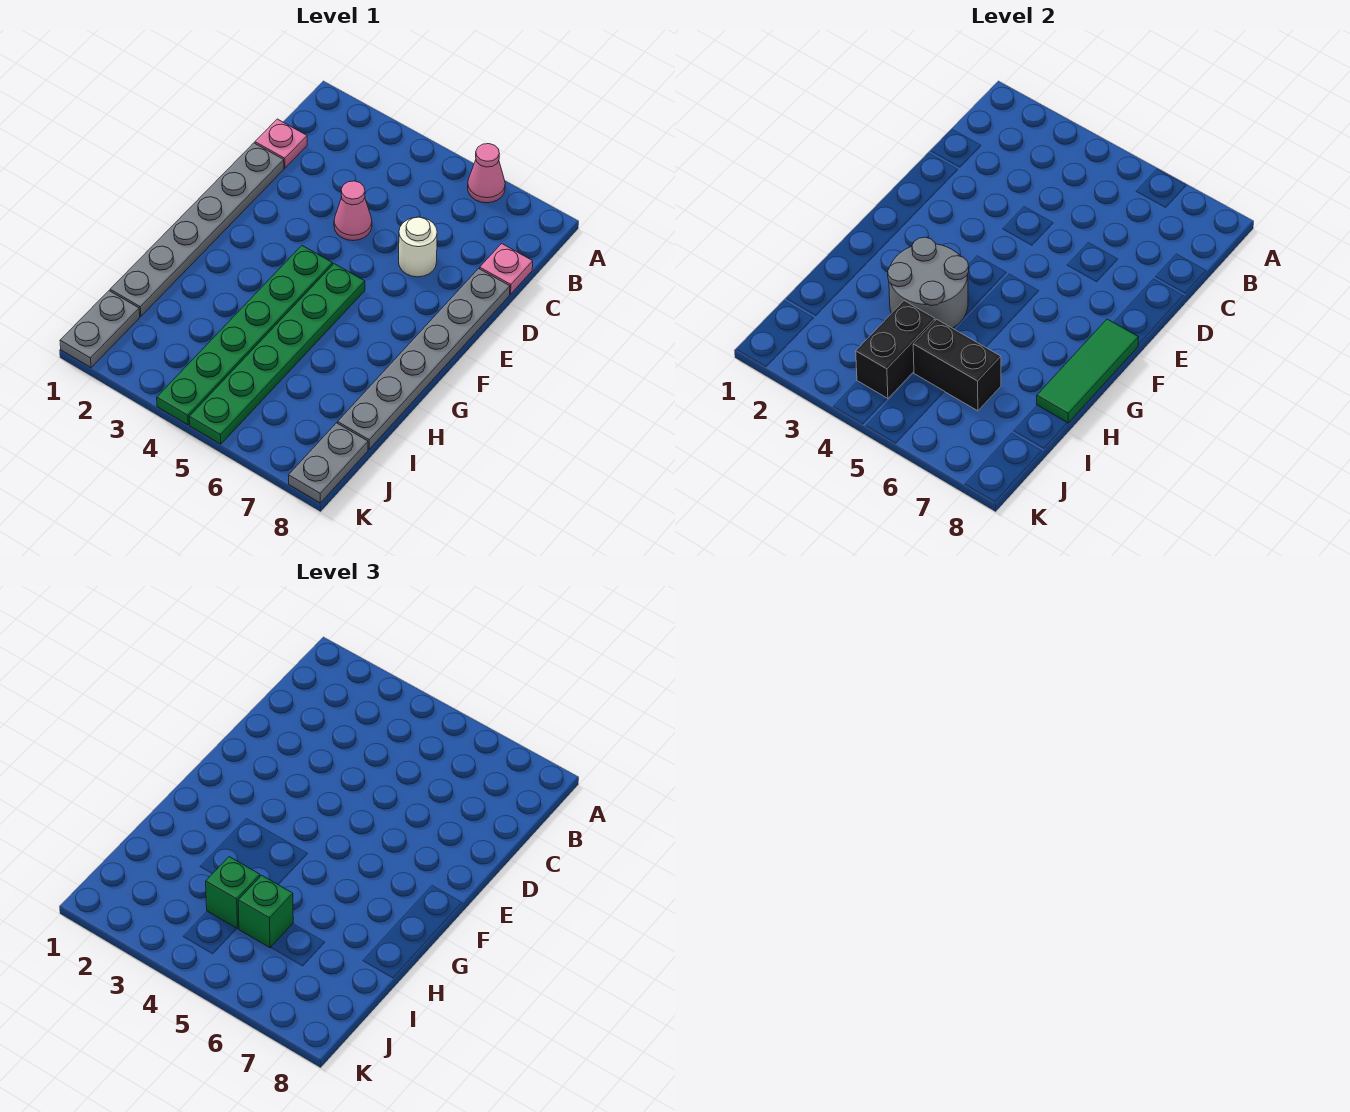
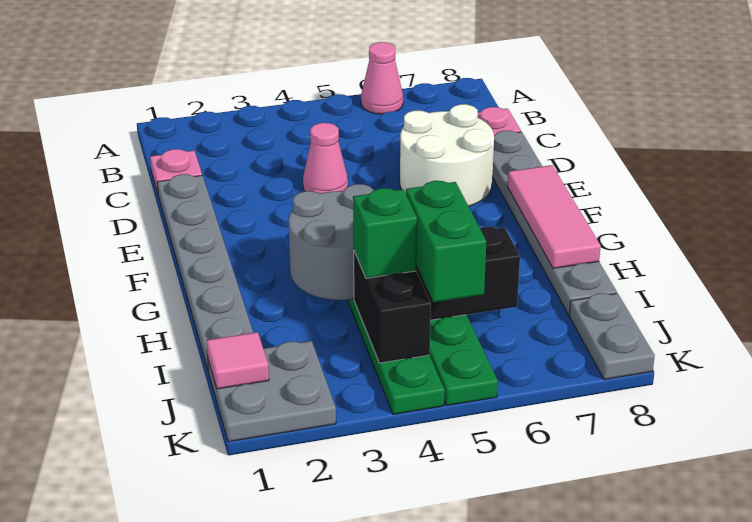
white round brick D6 level 1 -> white round brick D6:E7 level 1
green tile F8:H8 level 2 -> pink tile F8:H8 level 2
green brick I5 level 3 -> green brick I5:J5 level 3
grey plate J1:K1 level 1 -> grey plate J1:K2 level 1
none -> pink tile J1 level 2

